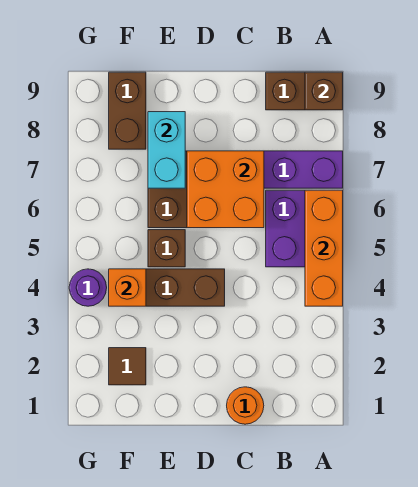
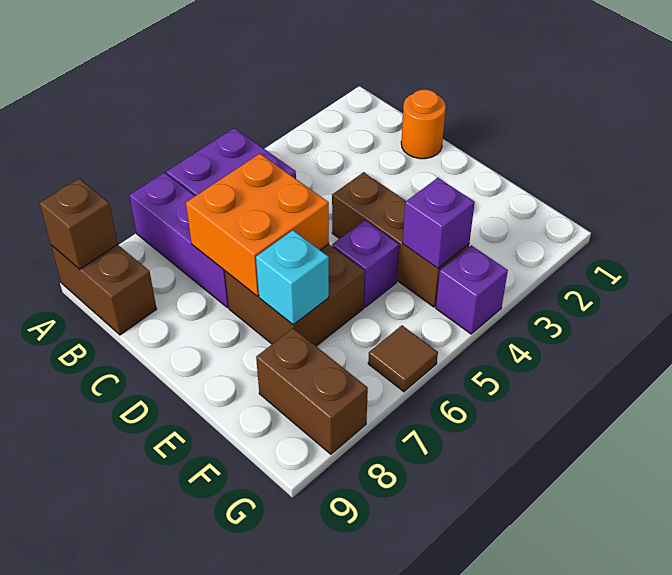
orange brick A4:A6 level 2 -> none
brown brick E5 level 1 -> purple brick E5 level 1
cyan brick E7:E8 level 2 -> cyan brick E7 level 2
brown tile F2 level 1 -> brown tile G6 level 1
orange brick F4 level 2 -> purple brick F4 level 2
brown brick F8:F9 level 1 -> brown brick F8:G8 level 1
purple round brick G4 level 1 -> purple brick G4 level 1

